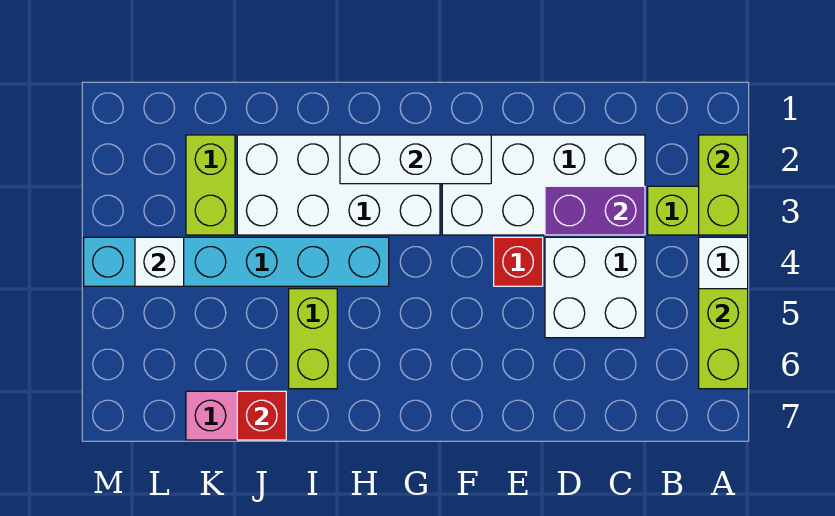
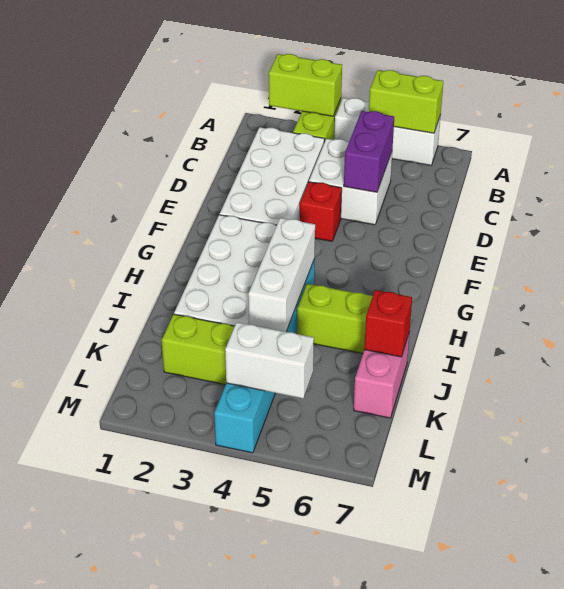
purple brick C3:D3 level 2 -> purple brick C5:D5 level 2
white brick F2:H2 level 2 -> white brick H4:J4 level 2
white brick L4 level 2 -> white brick L4:L5 level 2

